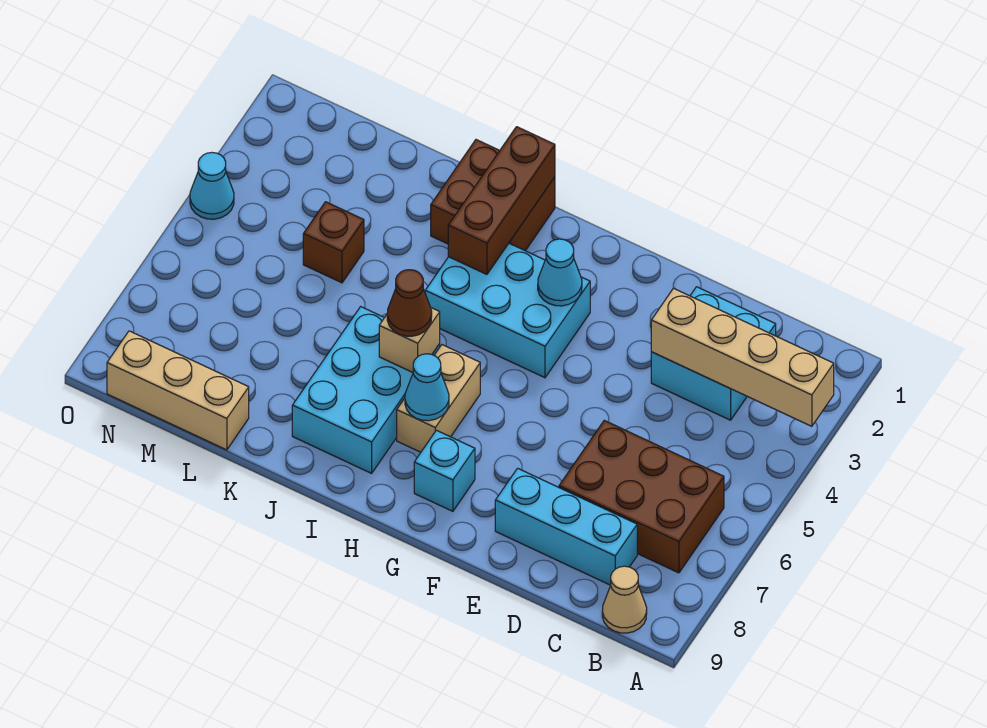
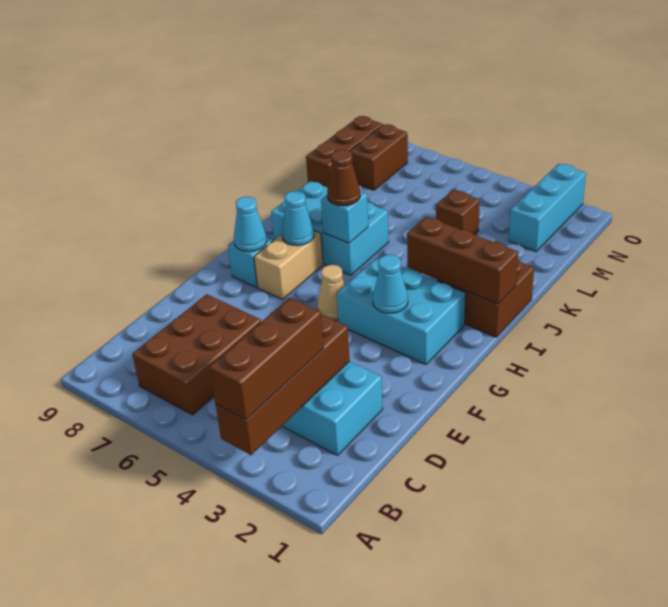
tan brick A3:D3 level 2 -> brown brick A3:D3 level 2
none -> brown brick A3:C3 level 3
tan cone B9 level 1 -> tan cone G5 level 1
cyan brick C8:E8 level 1 -> cyan brick M2:O2 level 1
cyan brick G3:I4 level 1 -> cyan brick G2:H4 level 1
tan brick H6:H7 level 1 -> tan brick G7:H7 level 1
tan brick I6 level 2 -> cyan brick I6 level 2
tan brick L9:N9 level 1 -> brown brick L9:N9 level 1
none -> brown brick M8:N8 level 1
cyan cone O4 level 1 -> cyan cone G8 level 2

